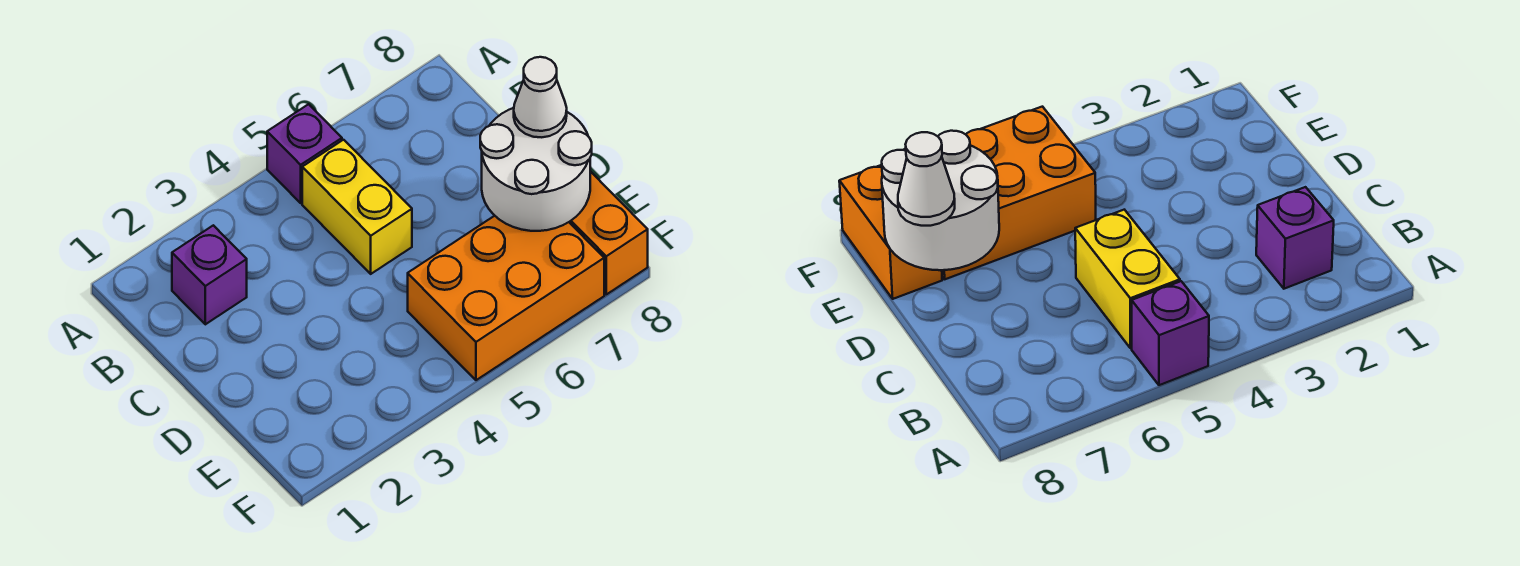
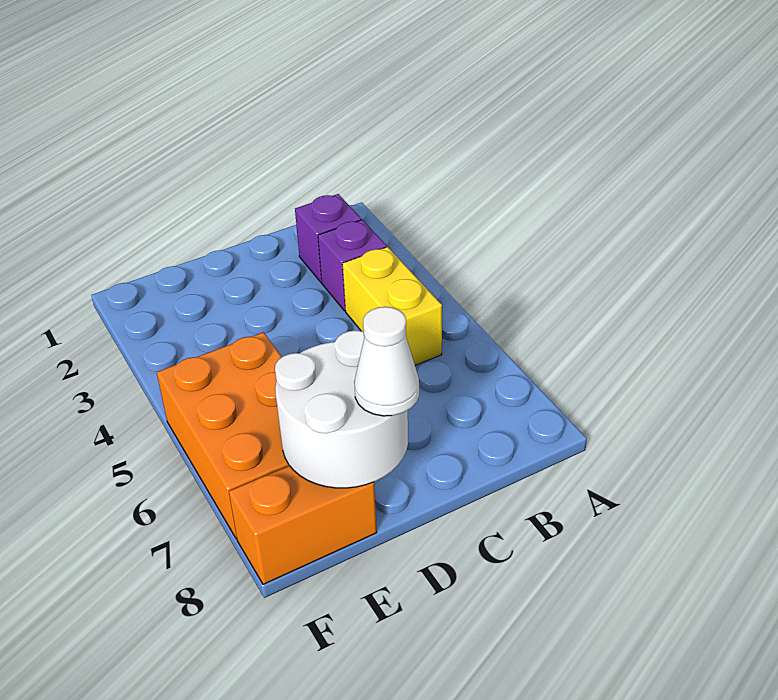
purple brick A5 level 1 -> purple brick B3 level 1
yellow brick B5:C5 level 1 -> yellow brick B4:B5 level 1

